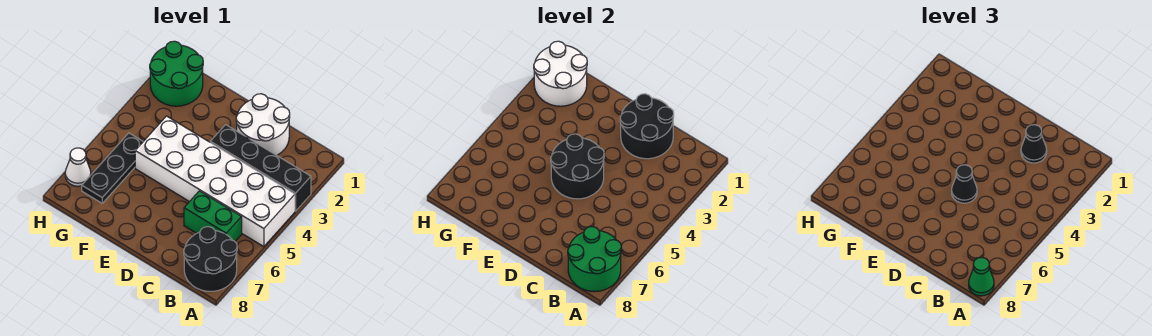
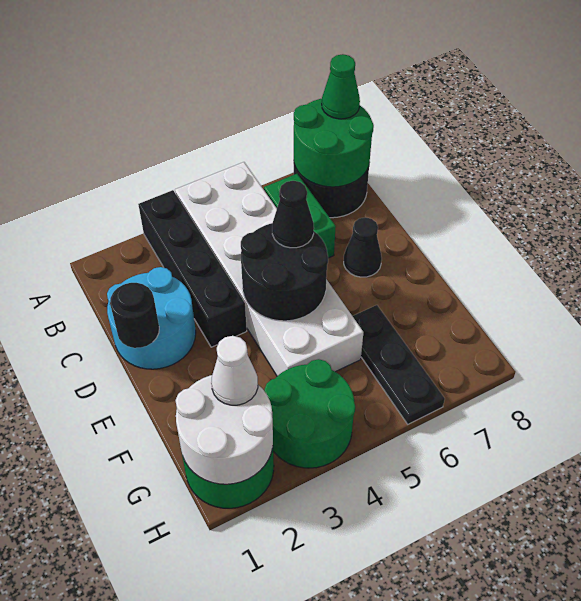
white round brick C1:D2 level 1 -> cyan round brick C1:D2 level 1
black round brick C1:D2 level 2 -> black round brick D1 level 2
black cone C2 level 3 -> black cone D7 level 1
none -> green round brick G3:H4 level 1
black plate G5:G7 level 1 -> black plate F6:H6 level 1
white cone H7 level 1 -> white cone G2 level 3

